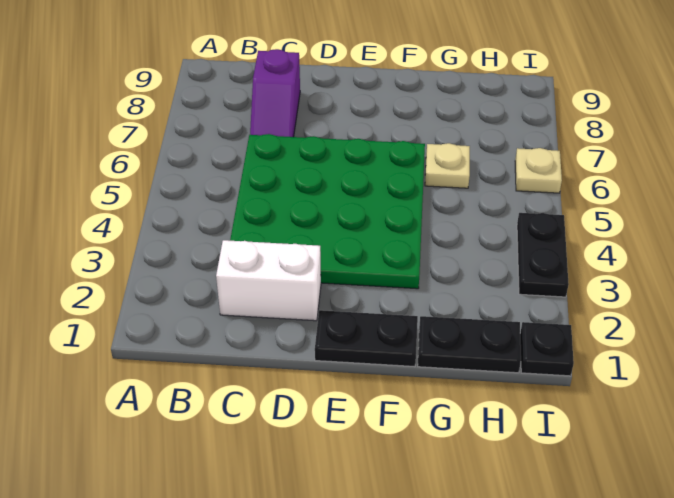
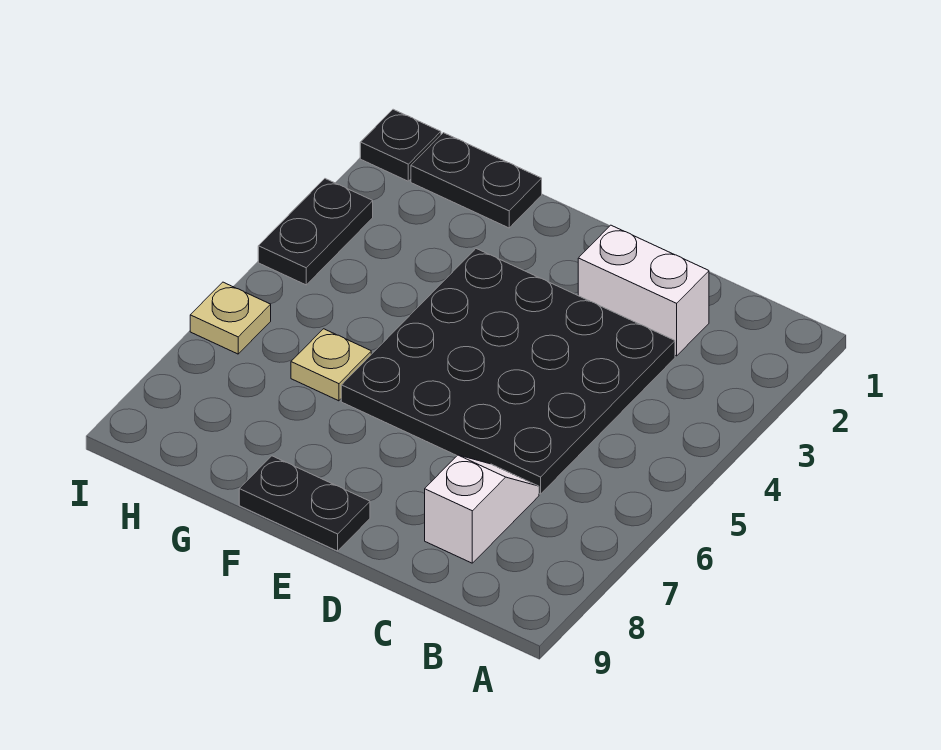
green plate C3:F6 level 1 -> black plate C3:F6 level 1
purple slope C7:C8 level 1 top 8 -> white slope C7:C8 level 1 top 8
black plate E1:F1 level 1 -> black plate E9:F9 level 1

